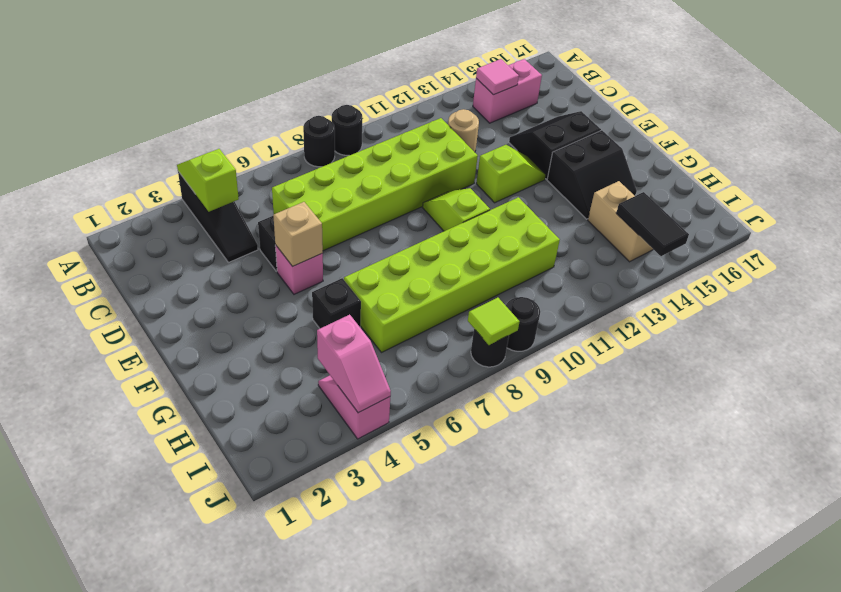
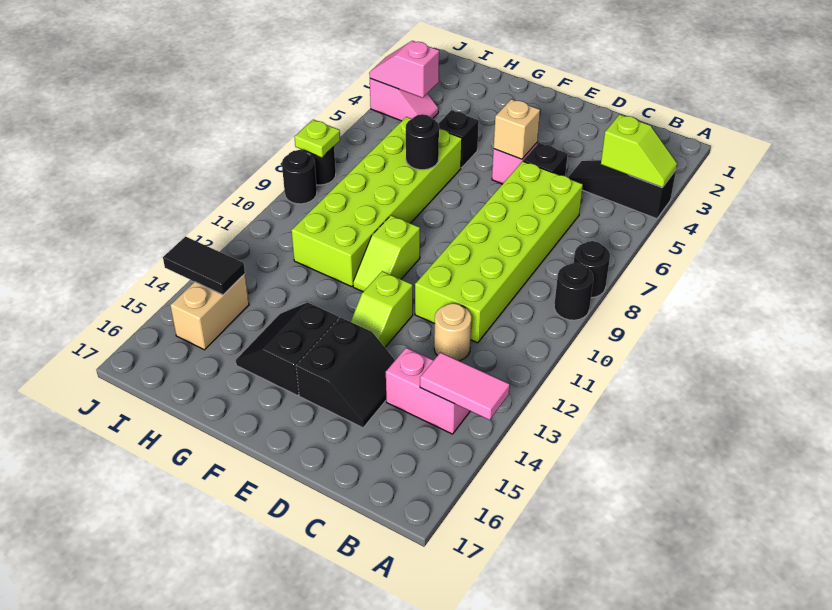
pink brick B14:B15 level 1 -> pink brick B14:C14 level 1
pink tile B14 level 2 -> pink tile A14:B14 level 2
lime slope E10:F10 level 1 top F -> lime slope F10:F11 level 1 top 10
none -> black round brick G7 level 2
tan brick H14:I14 level 1 -> tan brick I14:I15 level 1
lime tile J8 level 2 -> lime plate J8 level 2

